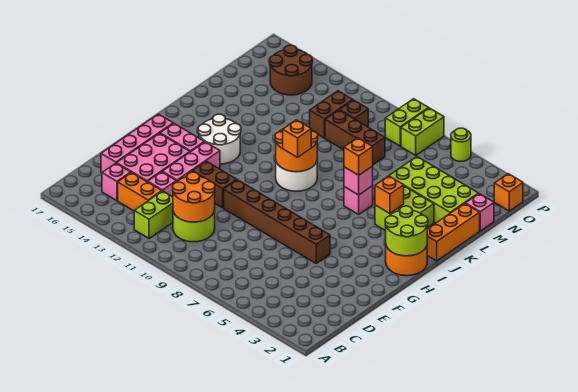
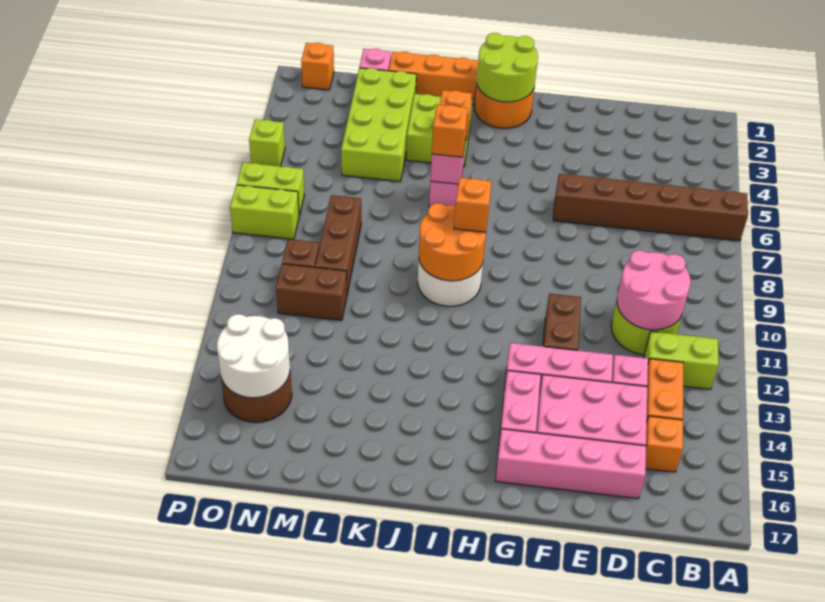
orange round brick C10:D11 level 2 -> pink round brick C10:D11 level 2
pink brick C15 level 1 -> orange brick C15 level 1
brown brick F5:F10 level 1 -> brown brick A6:F6 level 1
white round brick H13:I14 level 1 -> white round brick N14:O15 level 2
lime round brick P5 level 1 -> lime brick P5 level 1

